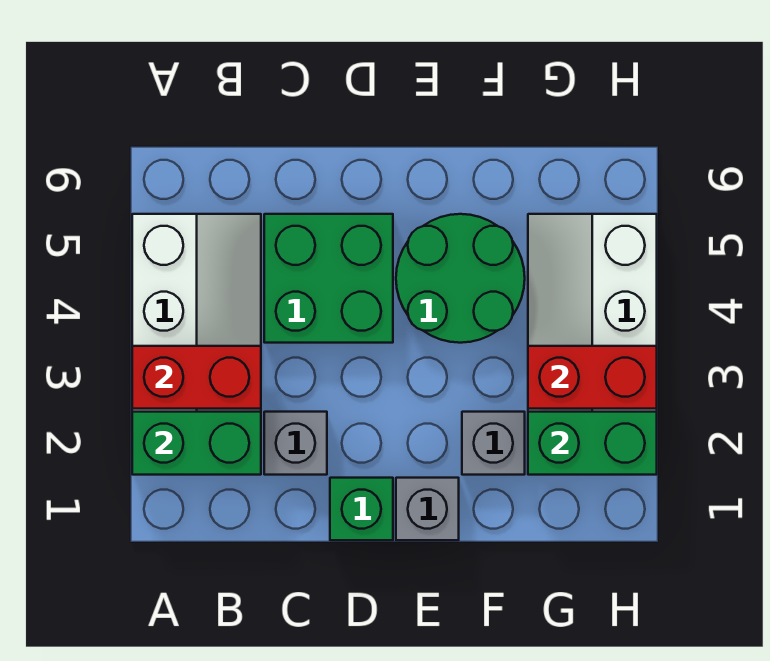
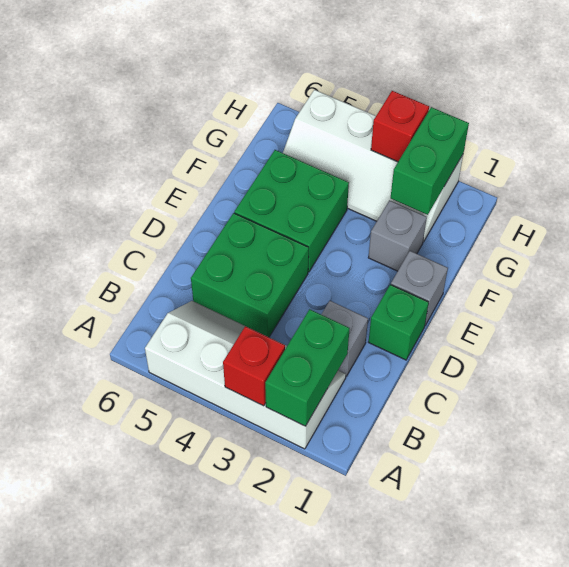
red brick A3:B3 level 2 -> red brick A3 level 2
green round brick E4:F5 level 1 -> green brick E4:F5 level 1
red brick G3:H3 level 2 -> red brick H3 level 2

